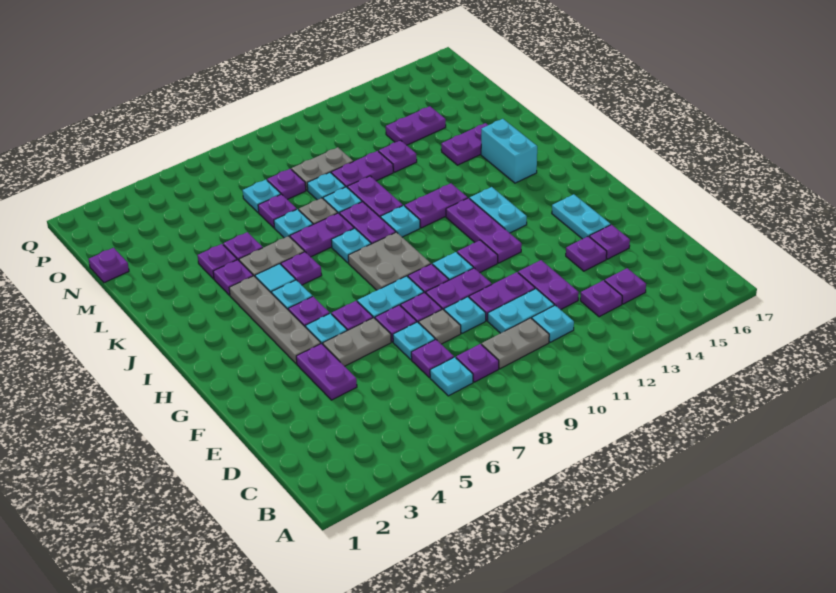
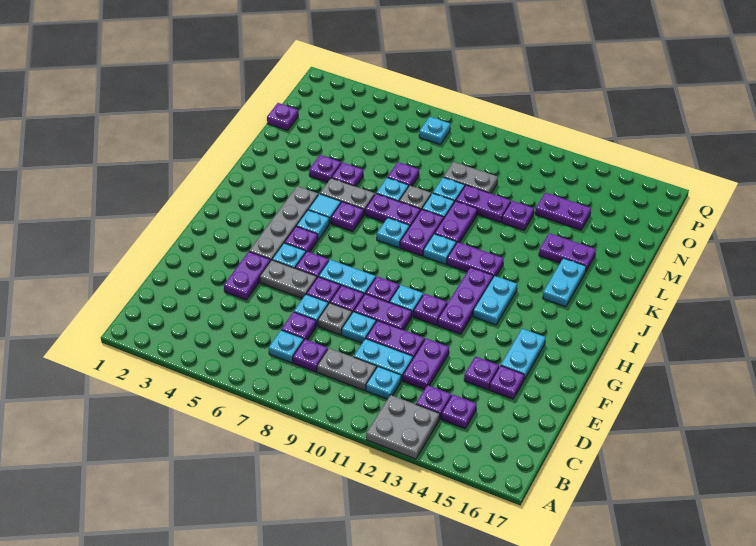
grey plate H8:I9 level 1 -> grey plate A12:B13 level 1
cyan brick J15:K15 level 1 -> cyan plate J15:K15 level 1
purple plate K4 level 1 -> none
cyan plate N7 level 1 -> cyan plate P7 level 1
purple plate N8 level 1 -> none

